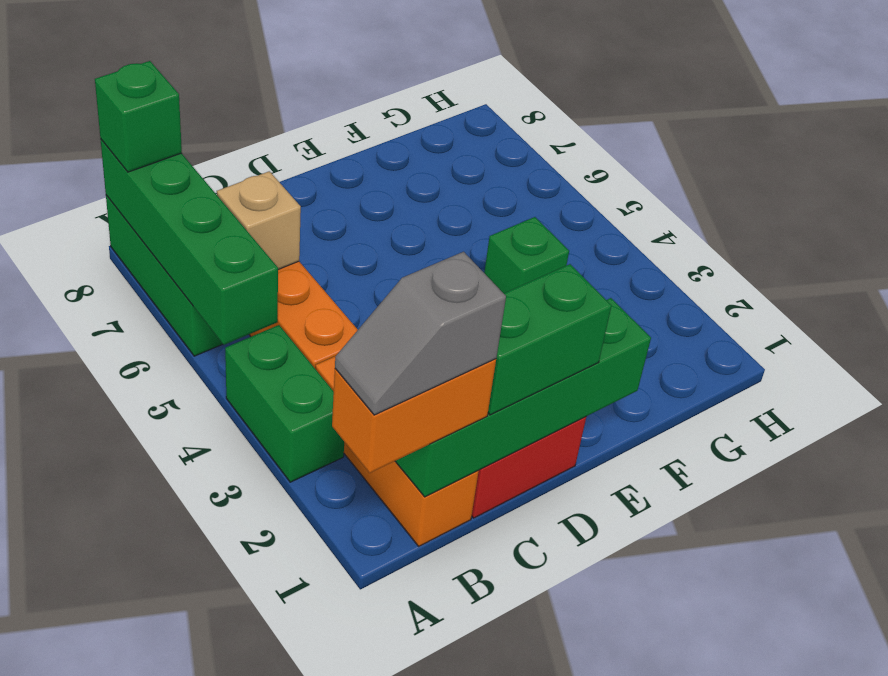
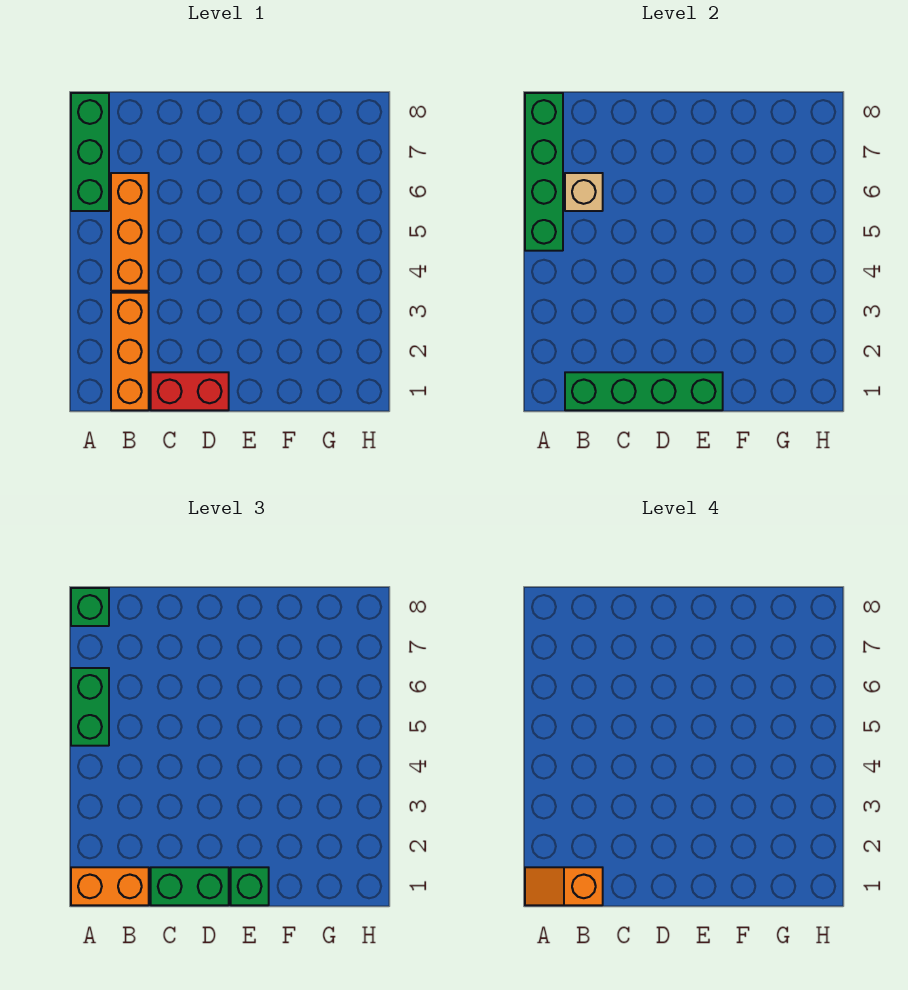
grey slope A1:B1 level 4 top B -> orange slope A1:B1 level 4 top B
green brick A3:A4 level 1 -> green brick A5:A6 level 3
green brick F4 level 1 -> green brick E1 level 3

